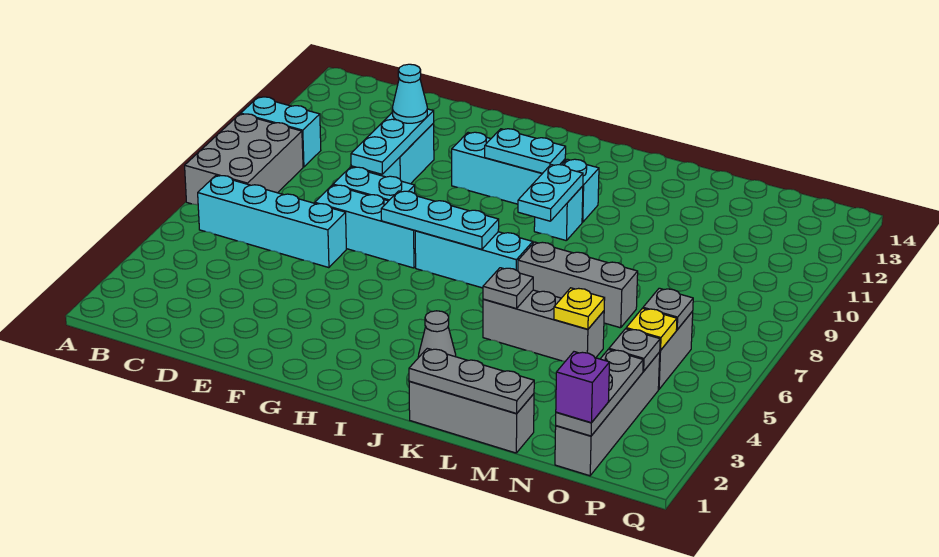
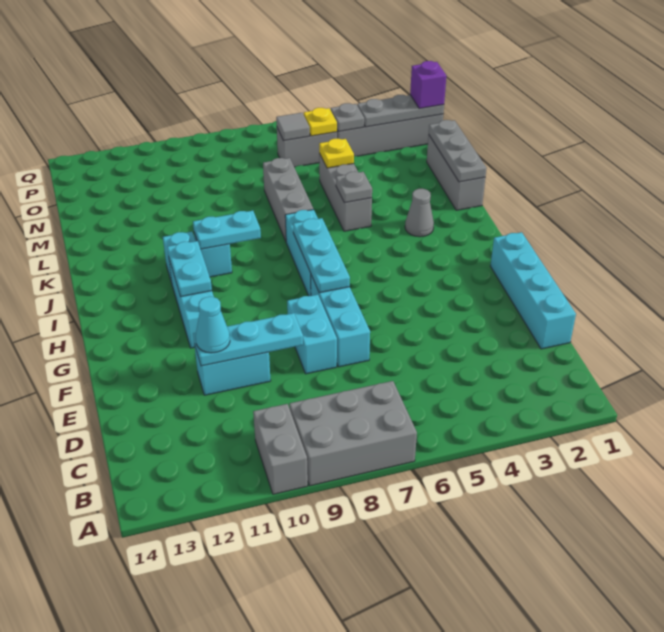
cyan brick A10:B10 level 1 -> grey brick A10:B10 level 1
cyan brick B6:E6 level 1 -> cyan brick D1:G1 level 1
grey plate O6 level 2 -> grey tile O6 level 2

